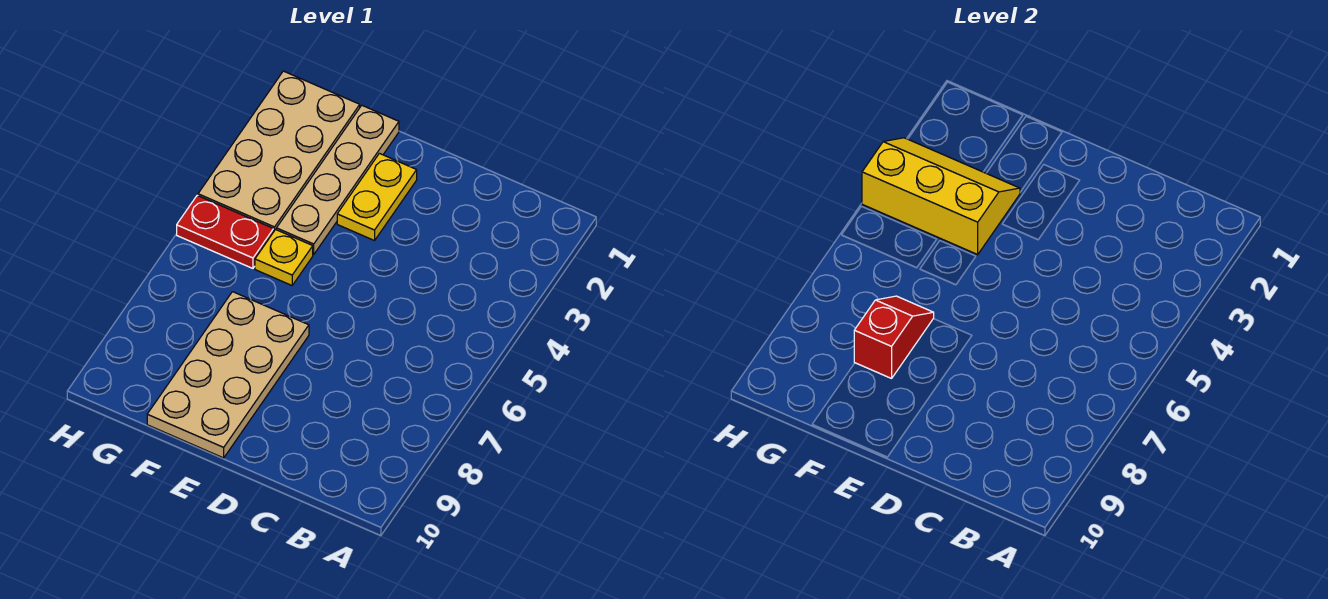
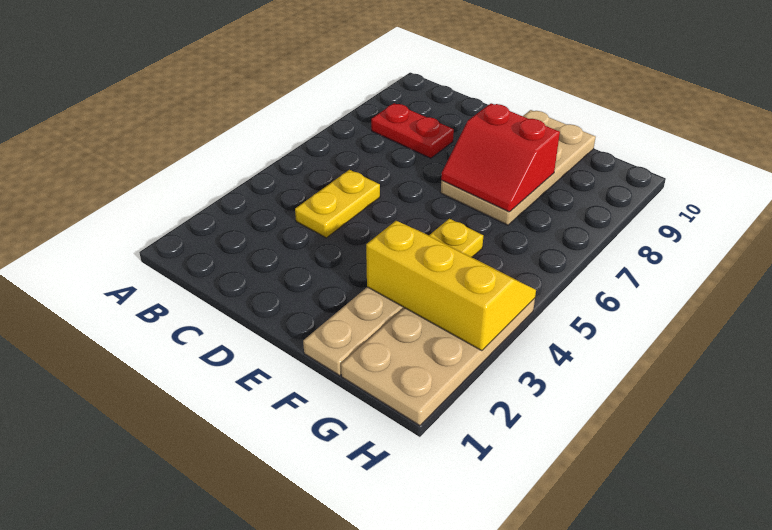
yellow plate E2:E3 level 1 -> yellow plate C4:C5 level 1
yellow slope F3:H4 level 2 top 4 -> yellow slope F3:H4 level 2 top 3
red slope F7:F8 level 2 top 8 -> red slope E7:F8 level 2 top 8
red plate G5:H5 level 1 -> red plate B8:C8 level 1

